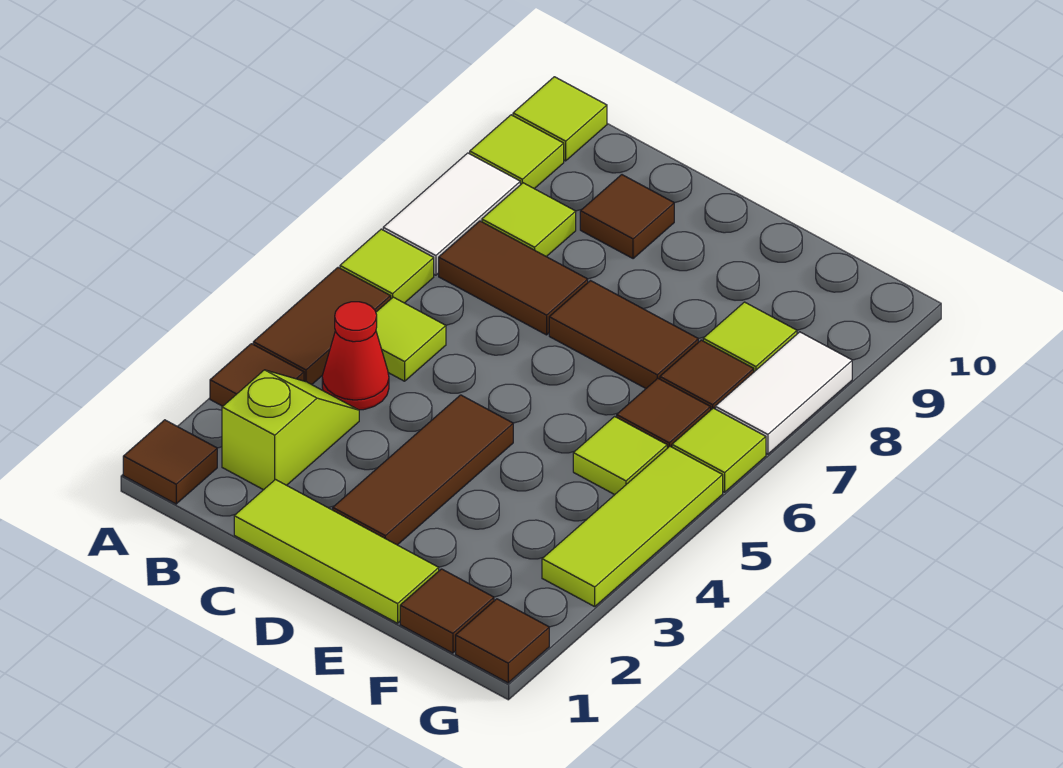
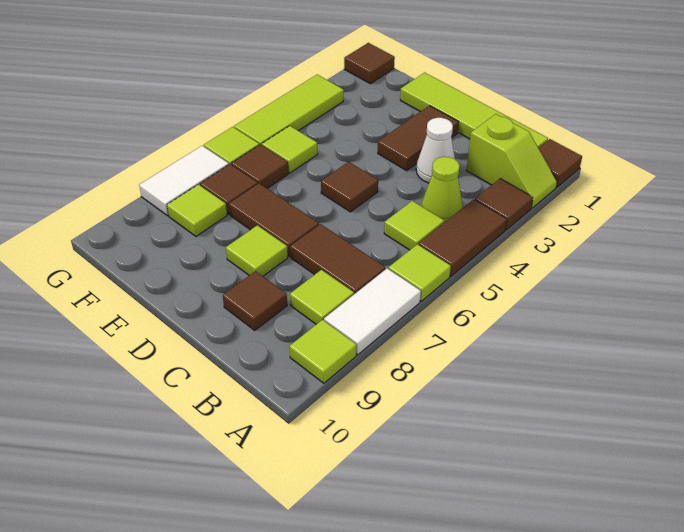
lime tile A10 level 1 -> lime tile D8 level 1
lime slope B2:B3 level 1 top 2 -> lime slope A2:B2 level 1 top B
red cone B4 level 1 -> lime cone B4 level 1
lime tile C1:E1 level 1 -> lime tile B1:E1 level 1
none -> white cone C3 level 1
brown tile D2:D4 level 1 -> brown tile D2:D3 level 1
brown tile F1 level 1 -> brown tile D5 level 1

